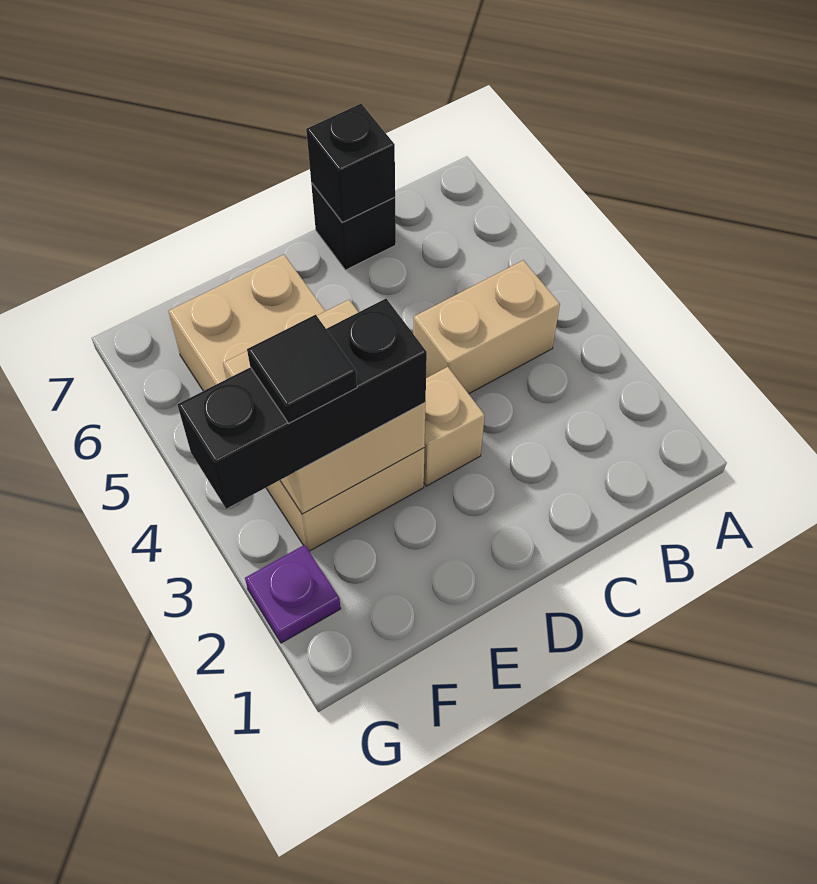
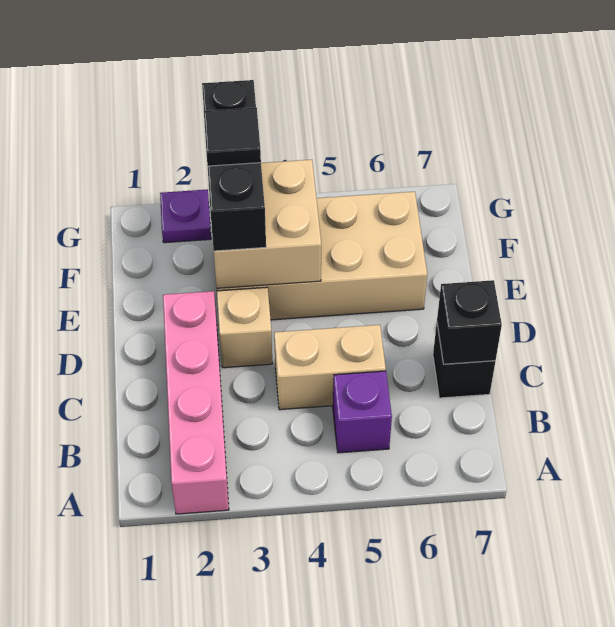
none -> pink brick A2:D2 level 1
tan brick B4:C4 level 1 -> tan brick C4:C5 level 1
none -> purple brick B5 level 1

